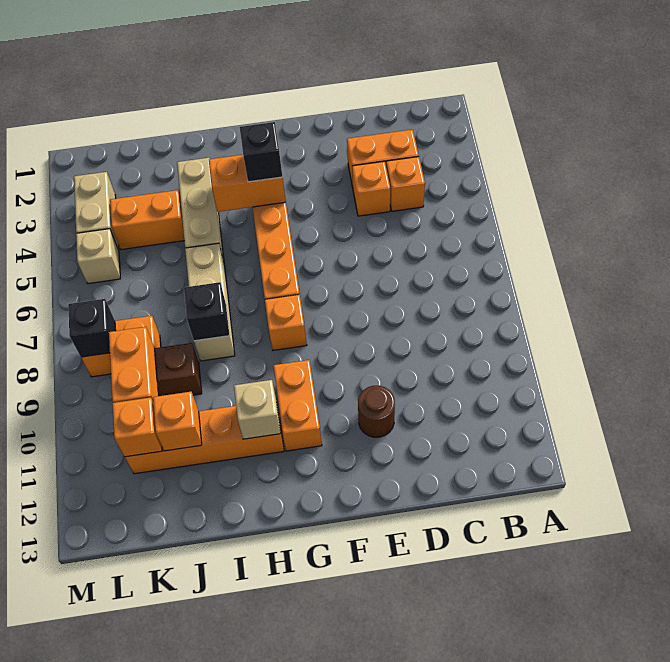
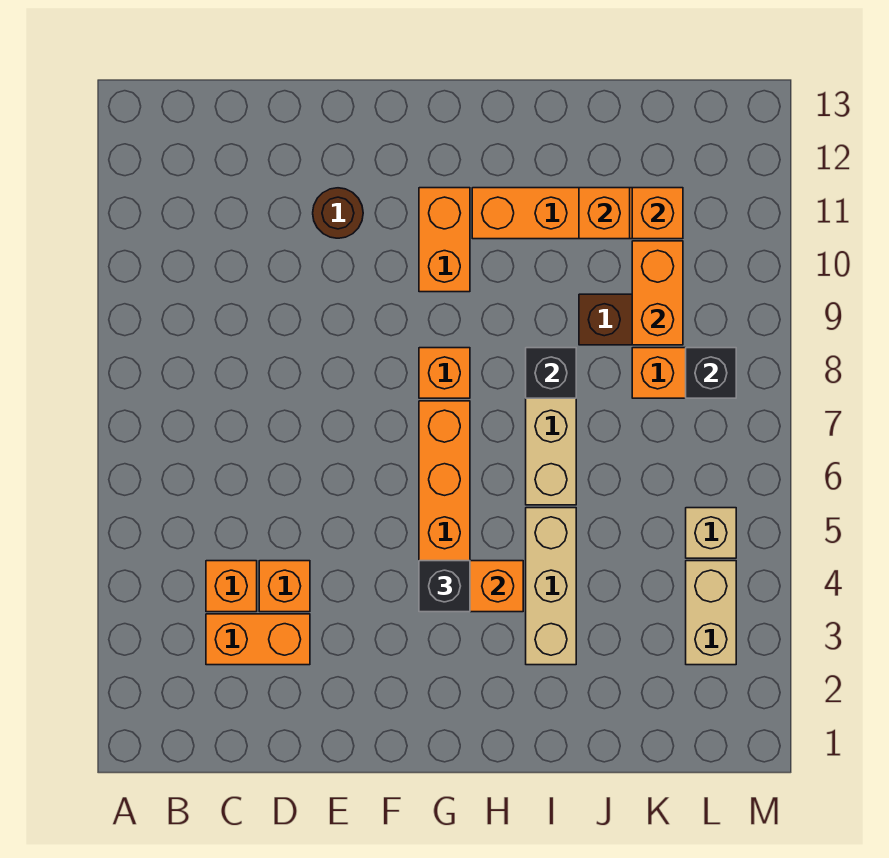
tan brick H11 level 2 -> none
orange brick J4:K4 level 1 -> none

